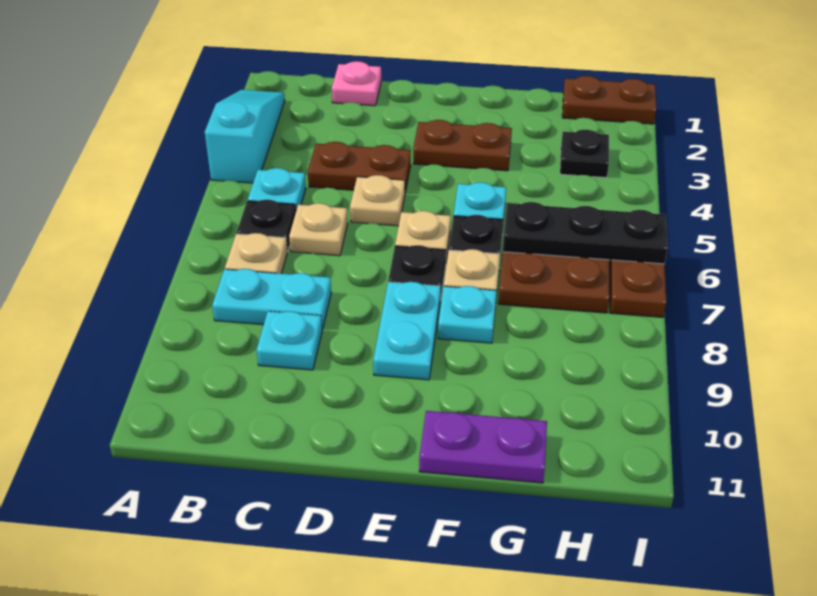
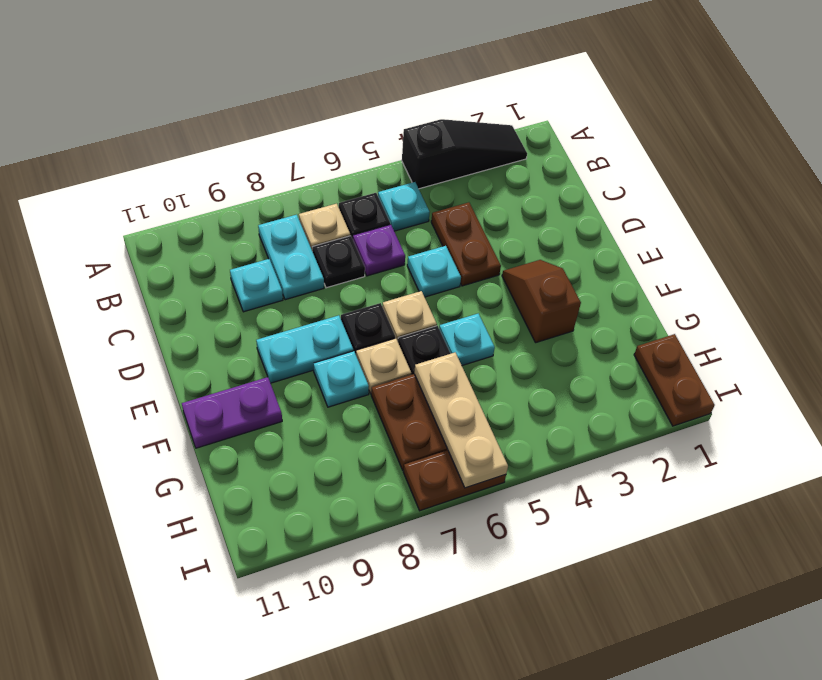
cyan slope A2:A4 level 1 top 4 -> black slope A2:A4 level 1 top 4
pink plate C1 level 1 -> none
tan plate C6 level 1 -> purple plate C6 level 1
tan plate D5 level 1 -> cyan plate D5 level 1
brown plate E3:F3 level 1 -> brown slope E3:F3 level 1 top F
purple plate F11:G11 level 1 -> purple plate F10:F11 level 1
black plate G6:I6 level 2 -> tan plate G6:I6 level 2
black plate H3 level 1 -> black plate C7 level 1

